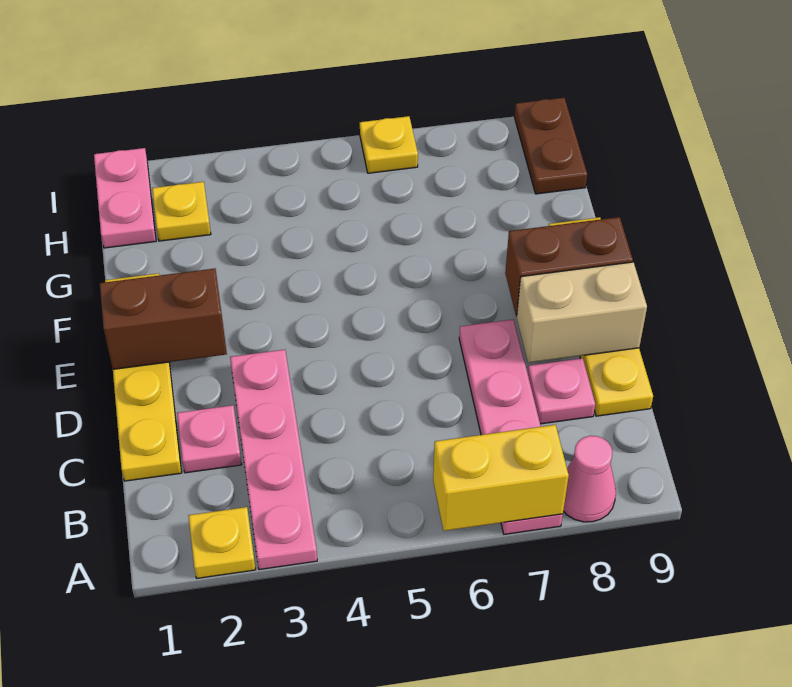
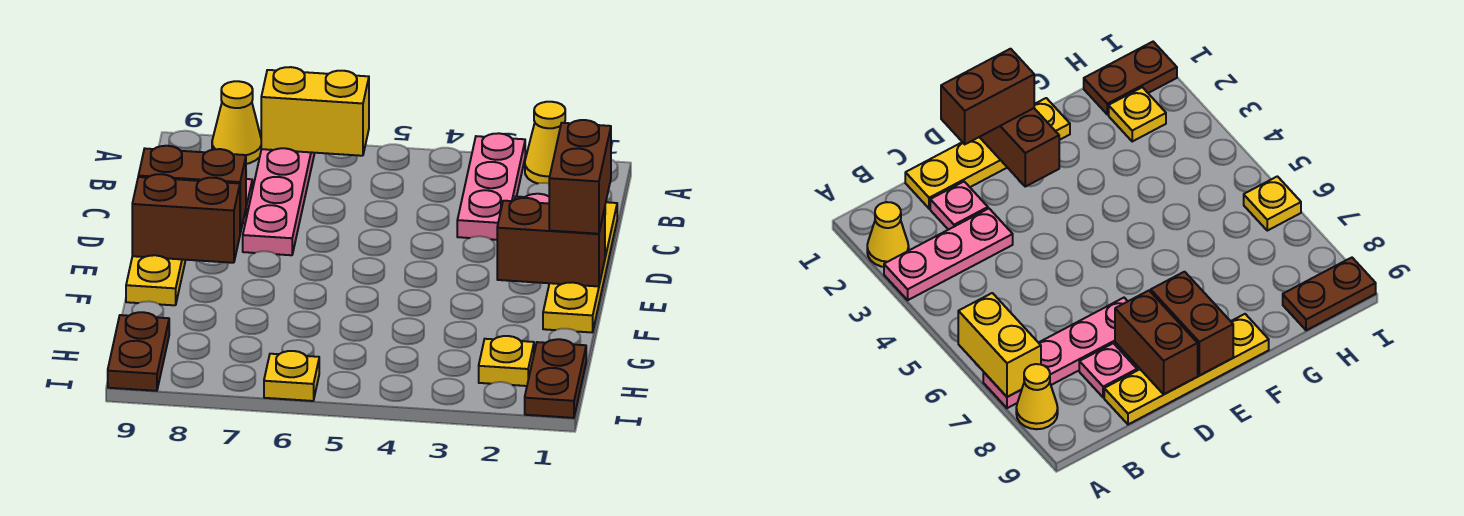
yellow plate A2 level 1 -> yellow cone A2 level 1
pink plate A3:D3 level 1 -> pink plate A3:C3 level 1
pink cone A8 level 1 -> yellow cone A8 level 1
none -> brown brick D1:E1 level 3
tan brick D8:D9 level 2 -> brown brick D8:D9 level 2
pink plate H1:I1 level 1 -> brown plate H1:I1 level 1

